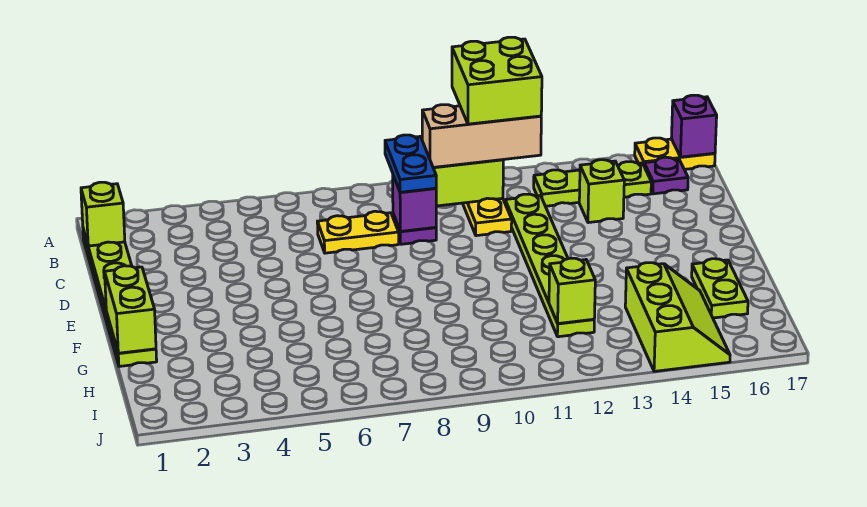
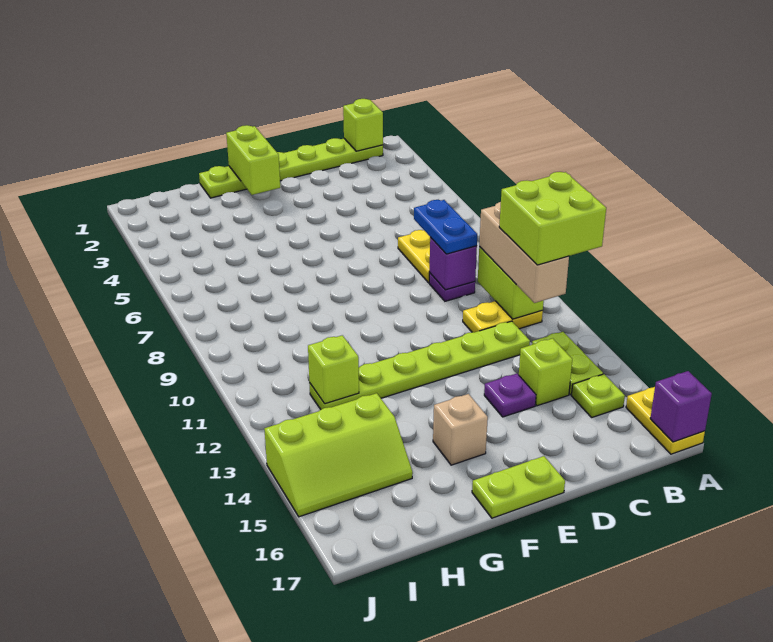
blue plate B9:C9 level 3 -> blue plate C8:C9 level 3
purple plate B16 level 1 -> purple plate D14 level 1
lime brick F1:G1 level 2 -> lime brick F1:F2 level 2
none -> tan brick F15 level 1
lime plate G16:H16 level 1 -> lime plate E17:F17 level 1

